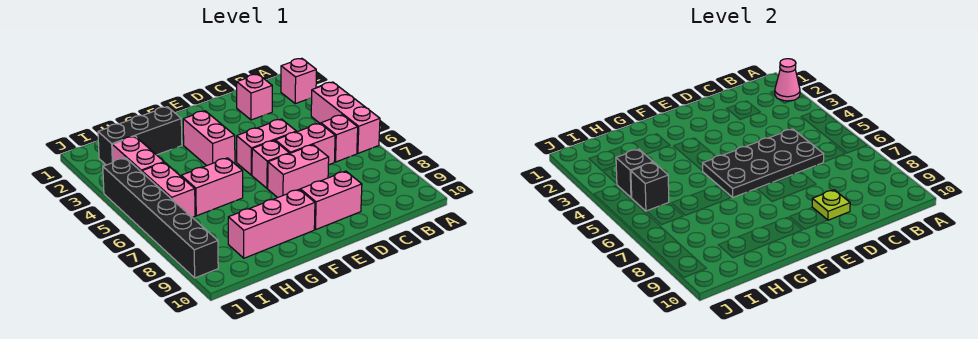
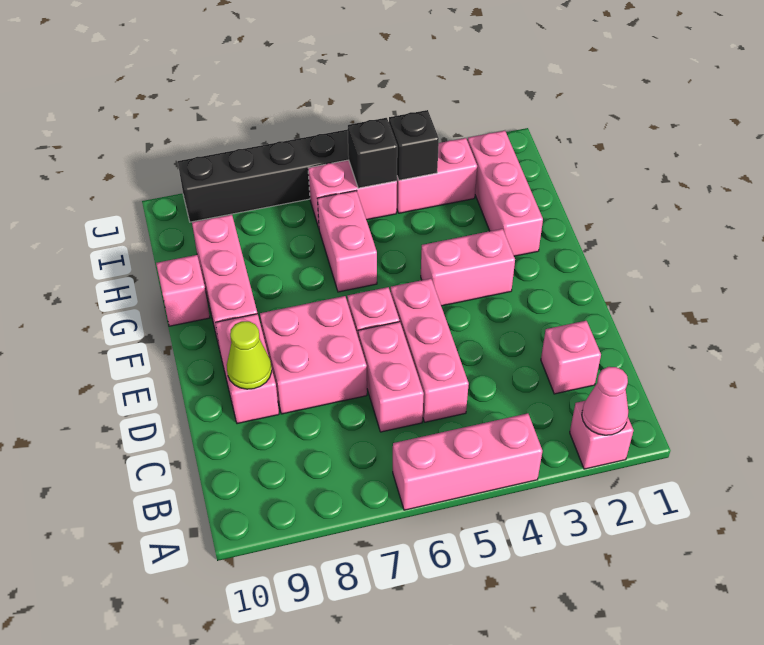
pink brick B6 level 1 -> pink brick G10 level 1
black plate C5:F6 level 2 -> none
pink brick D5:E5 level 1 -> pink brick C5:E5 level 1
pink brick D7:E7 level 1 -> pink brick D7:E8 level 1
lime plate D9 level 2 -> lime cone D9 level 2
black brick G2:I2 level 1 -> pink brick G2:I2 level 1

